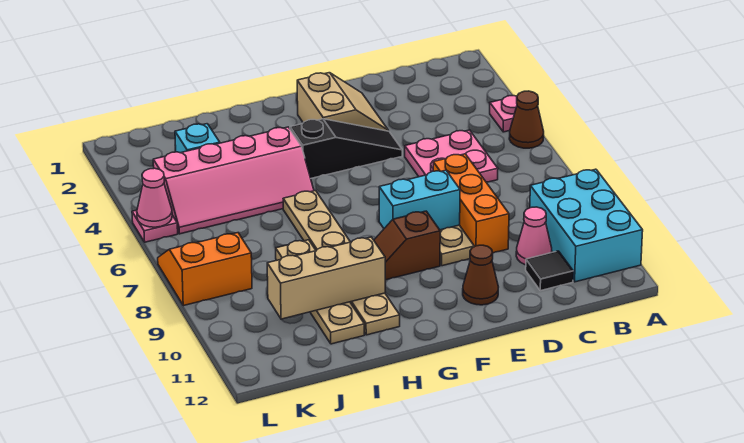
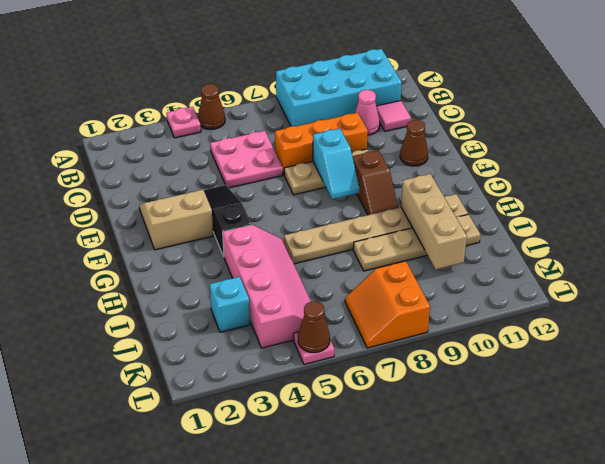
cyan brick A9:B11 level 1 -> cyan brick A8:B11 level 1
black tile C11 level 1 -> pink tile C11 level 1
cyan brick E8:F8 level 2 -> cyan slope E8:F8 level 2 top E
pink cone L5 level 2 -> brown cone L5 level 2

